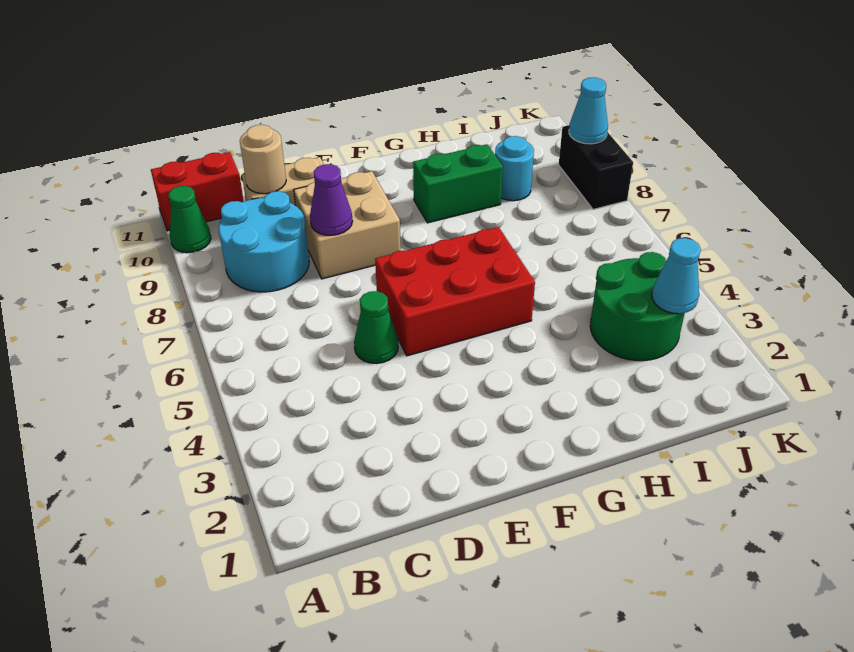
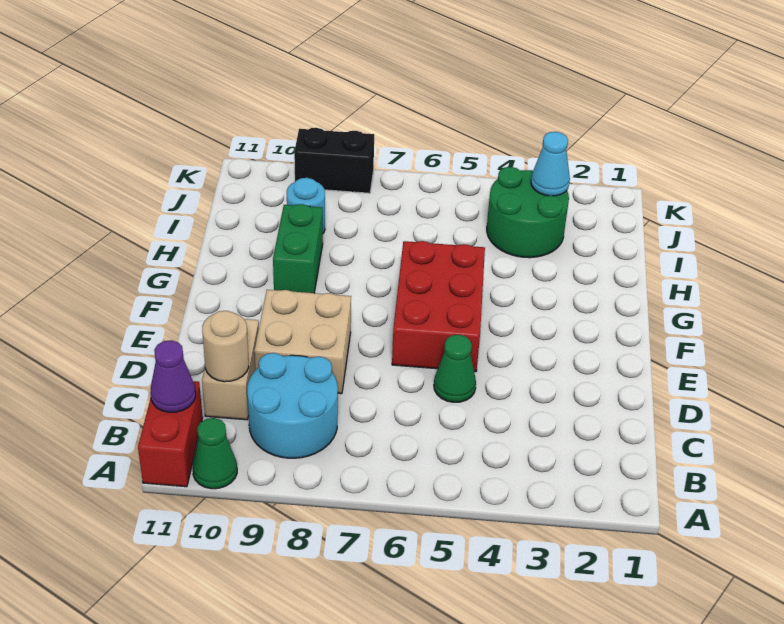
purple cone D8 level 2 -> purple cone B11 level 2
cyan cone K9 level 2 -> none

